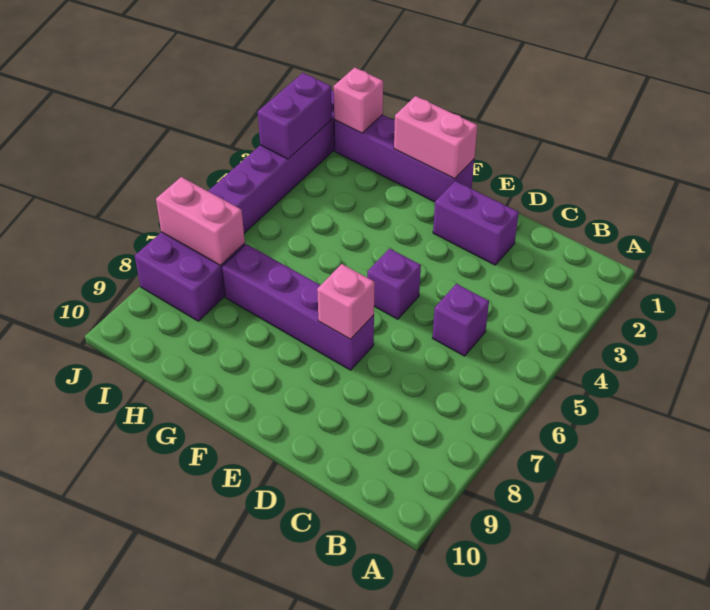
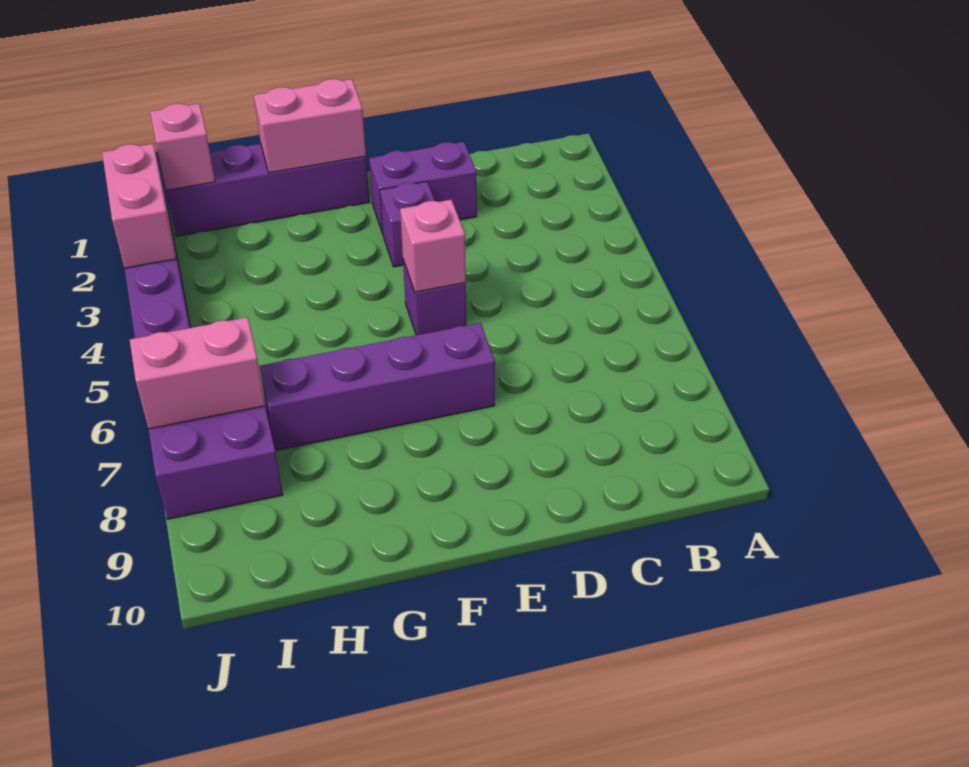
purple brick C5 level 1 -> purple brick E3 level 1
pink brick E7 level 2 -> pink brick E5 level 2
purple brick J2:J3 level 2 -> pink brick J2:J3 level 2

